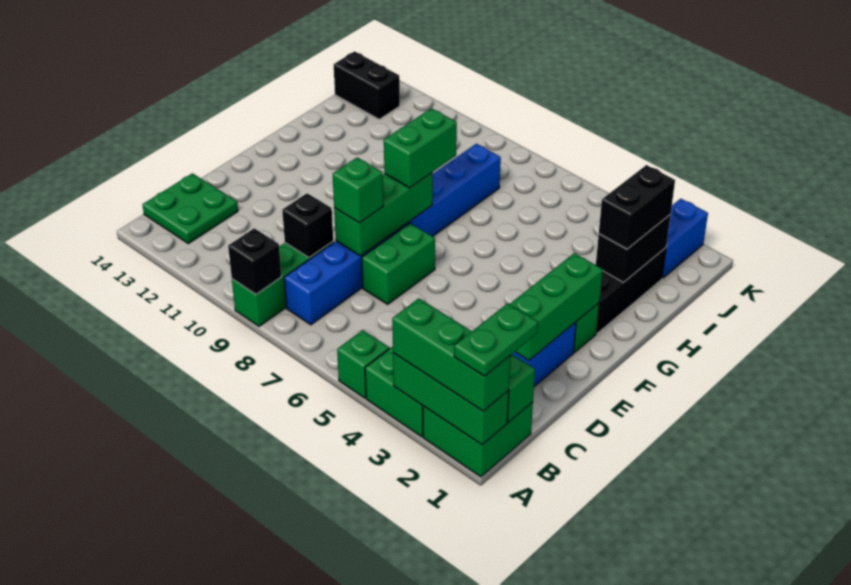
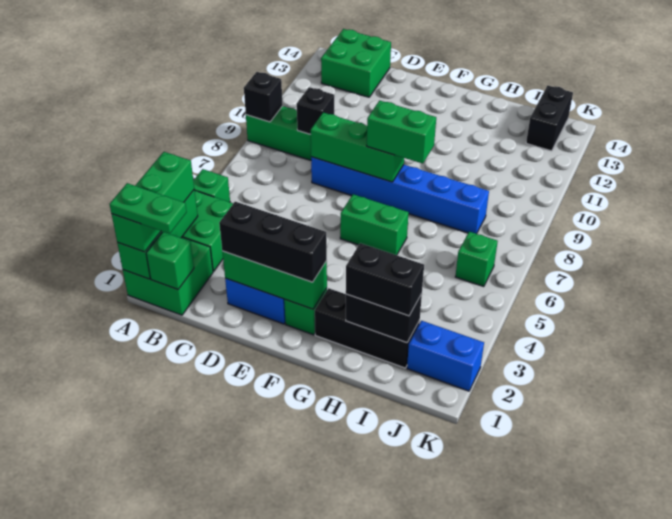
blue brick B8:I8 level 1 -> blue brick D8:I8 level 1
green plate B13:C14 level 1 -> green brick B13:C14 level 1
none -> black brick D2:F2 level 3
green brick D7:E7 level 1 -> green brick F6:G6 level 1
green brick D8 level 3 -> green brick J6 level 1

